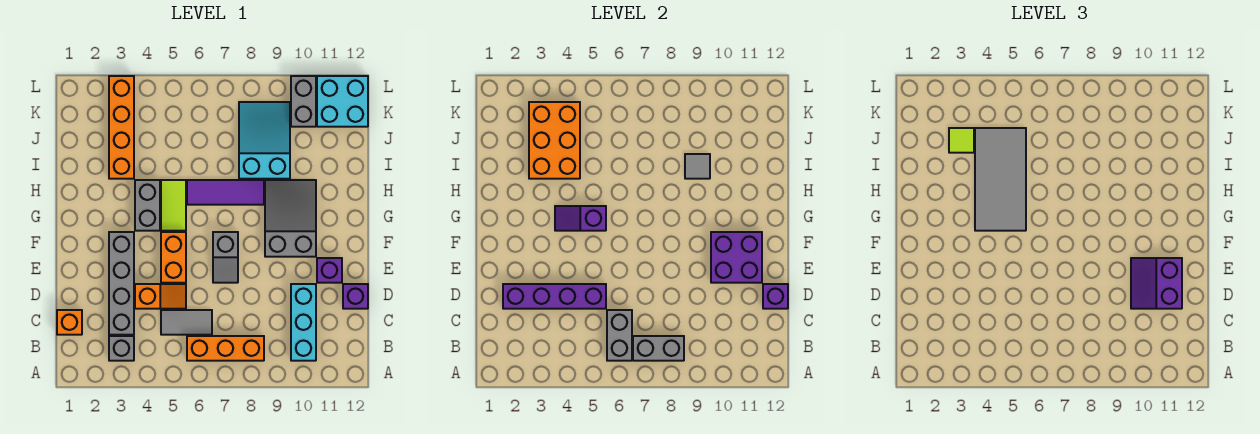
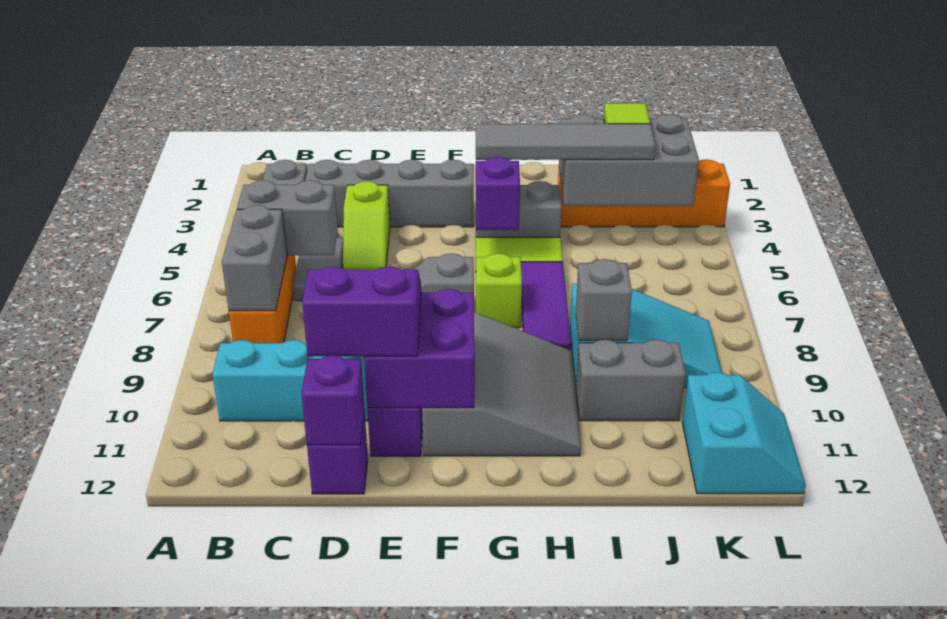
orange brick C1 level 1 -> none
purple brick D2:D5 level 2 -> none
orange slope D4:D5 level 1 top 4 -> lime slope D4:D5 level 1 top 4
orange brick E5:F5 level 1 -> none
grey slope F9:H10 level 1 top F -> grey slope F9:H11 level 1 top F
grey tile G4:J5 level 3 -> grey tile G4:J4 level 3
none -> lime brick G7 level 1
orange brick I3:K4 level 2 -> grey brick I3:K4 level 2
grey tile I9 level 2 -> grey brick I9 level 2
grey brick K10:L10 level 1 -> grey brick I10:J10 level 1
cyan brick K11:L12 level 1 -> cyan slope K11:L12 level 1 top K

